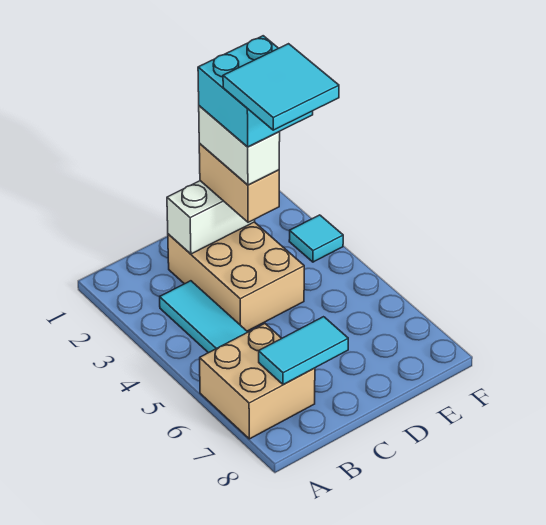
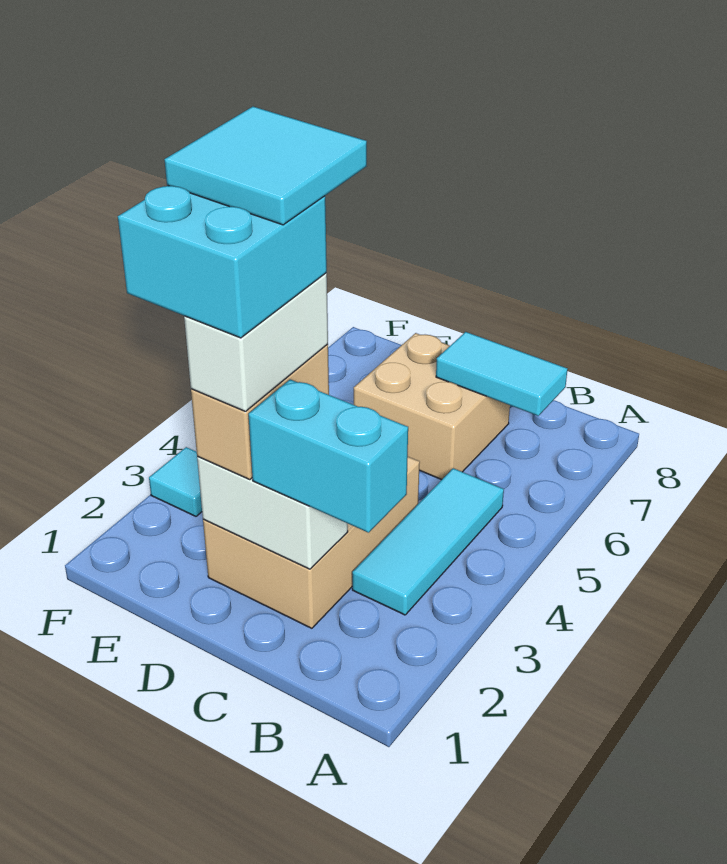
tan brick A6:B7 level 1 -> tan brick C6:D7 level 1
none -> cyan brick B2:C2 level 3

